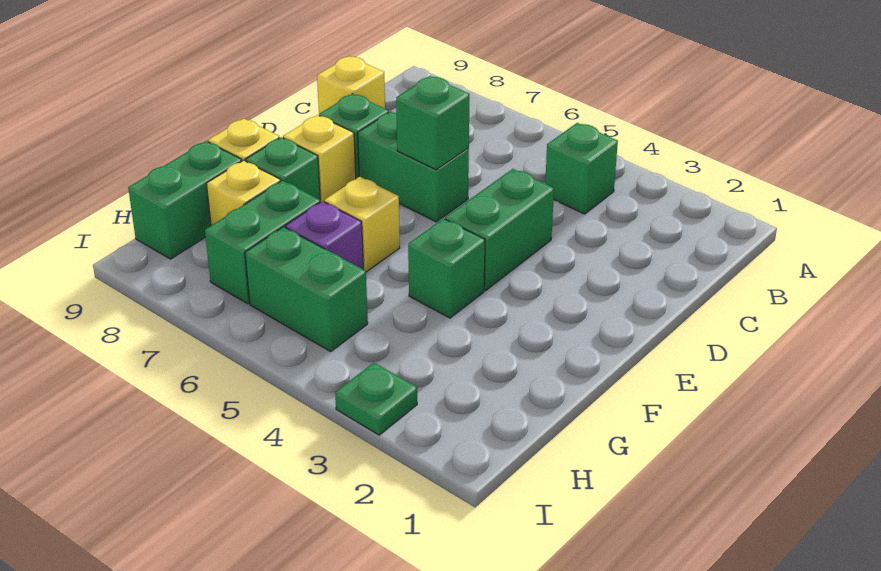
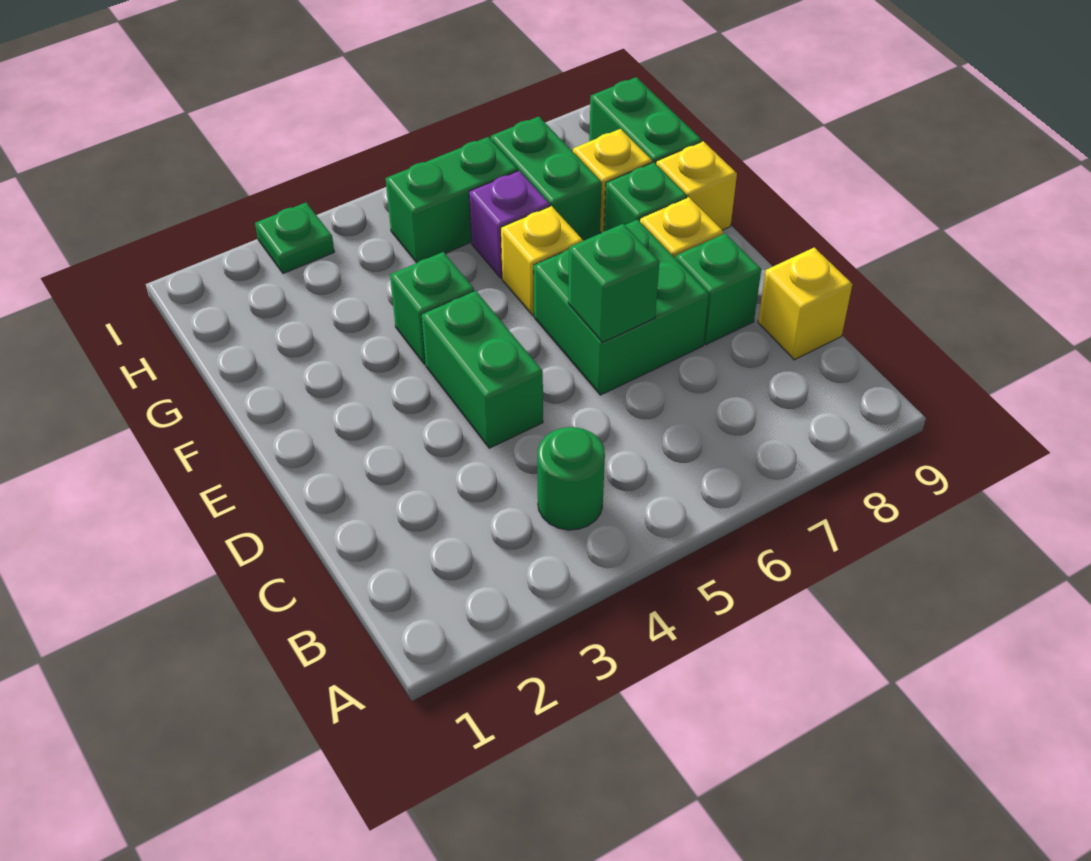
green brick B4 level 1 -> green round brick B4 level 1
green brick D6:D7 level 1 -> green brick D6:E7 level 1

